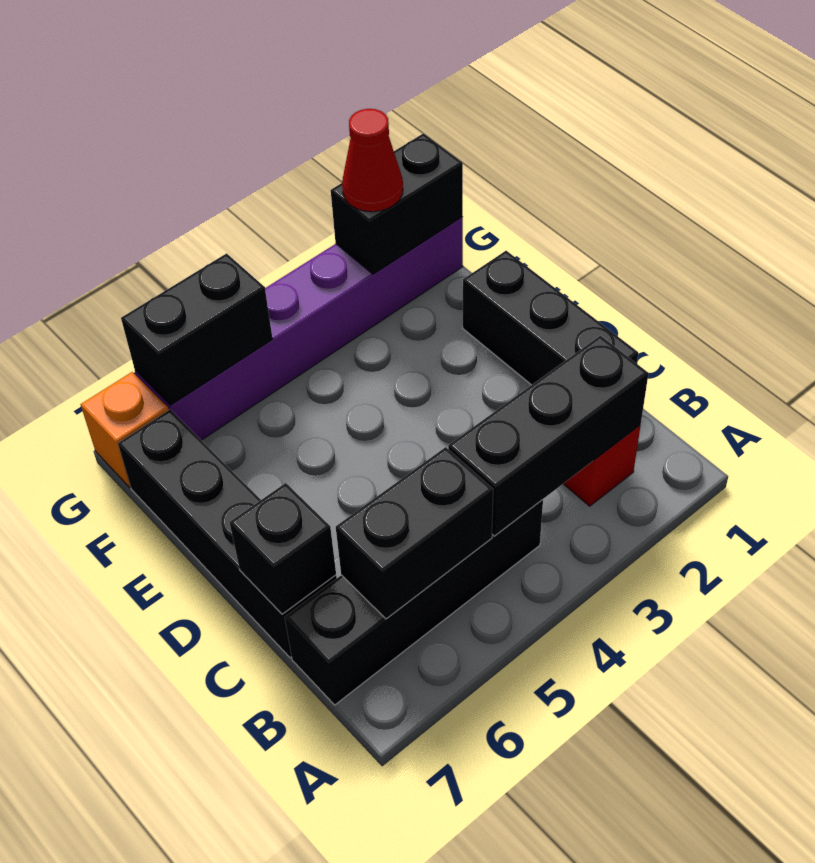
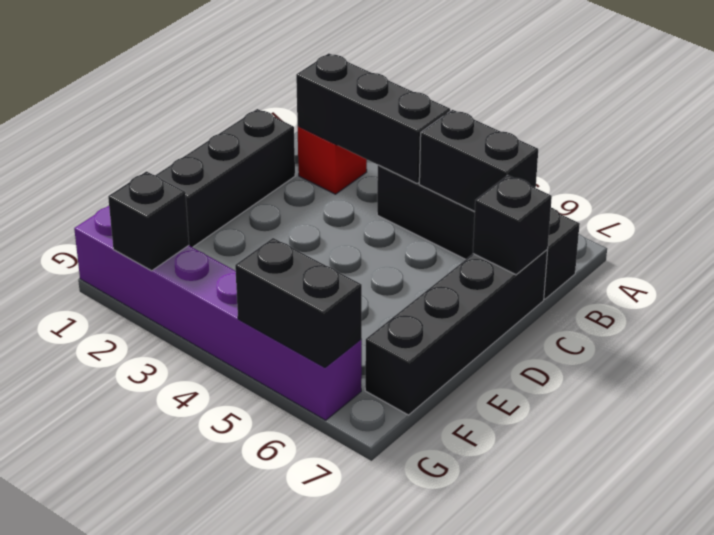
black brick G1:G2 level 2 -> black brick G2 level 2
red cone G2 level 3 -> none
orange brick G7 level 1 -> none

